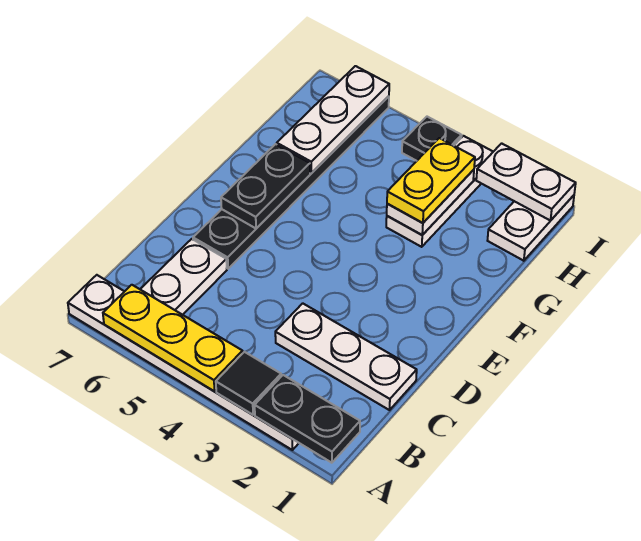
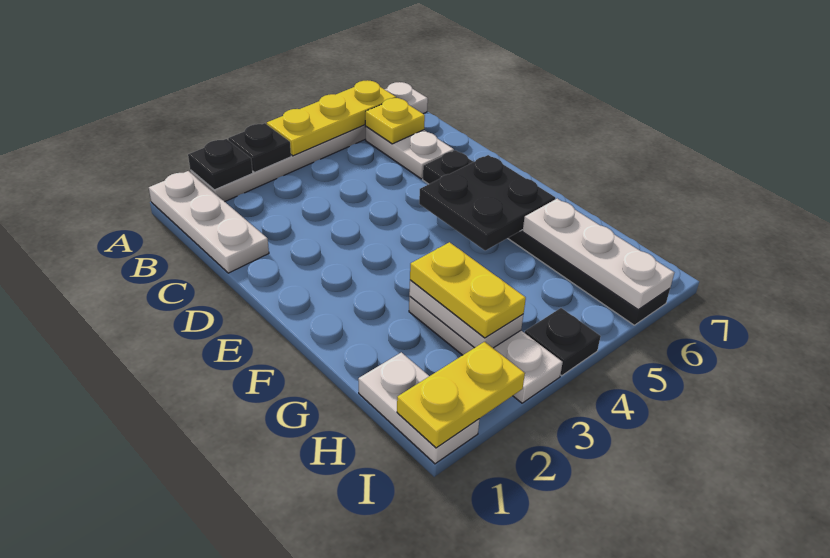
black plate A1:A2 level 2 -> black plate A2 level 2
black tile A3 level 2 -> black plate A3 level 2
none -> yellow plate B6 level 2
white plate C1:C3 level 1 -> white plate A1:C1 level 1
black plate E6:F6 level 2 -> black plate E5:F6 level 2
white plate I1:I2 level 2 -> yellow plate I1:I2 level 2

